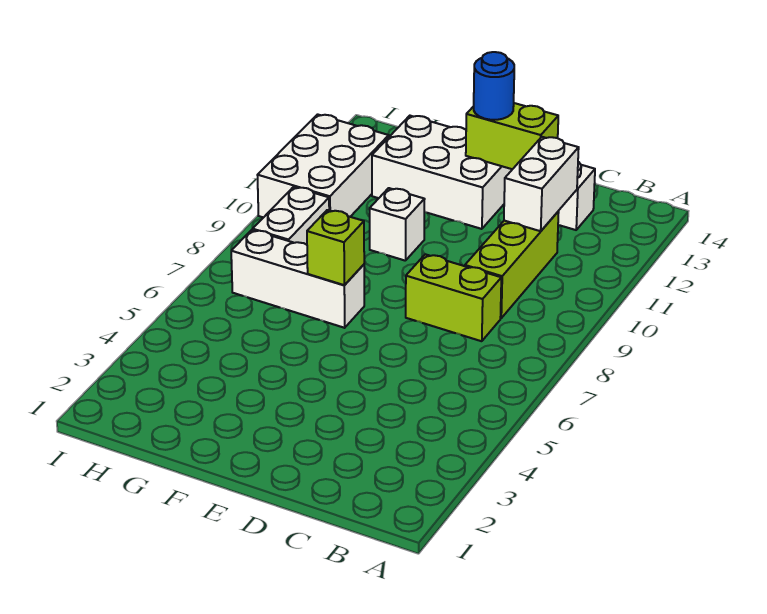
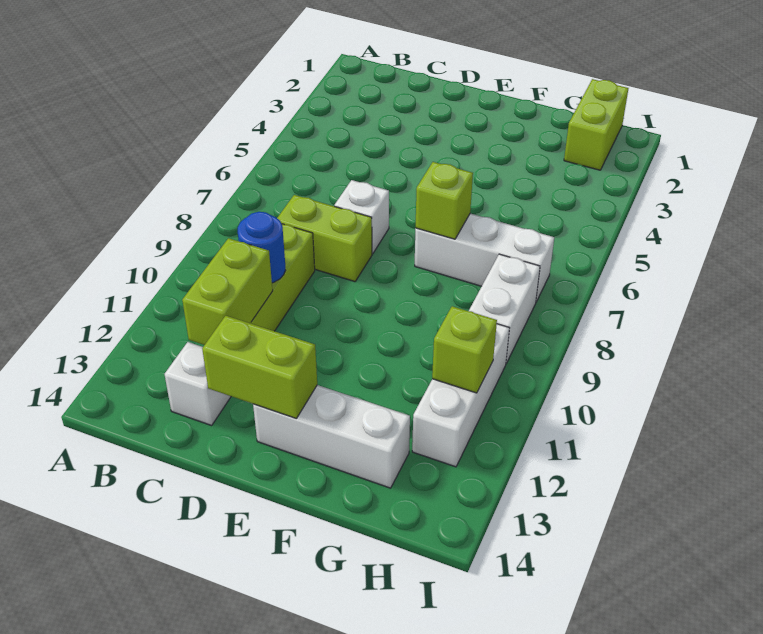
white brick C11:C12 level 2 -> lime brick C11:C12 level 2
white brick E12:G13 level 1 -> white brick E13:G13 level 1
blue round brick E13 level 3 -> blue round brick C10 level 2
white brick F10 level 1 -> white brick D7 level 1
none -> lime brick H1:H2 level 1
white brick H10:I12 level 1 -> white brick H10:H12 level 1
none -> lime brick H11 level 2

